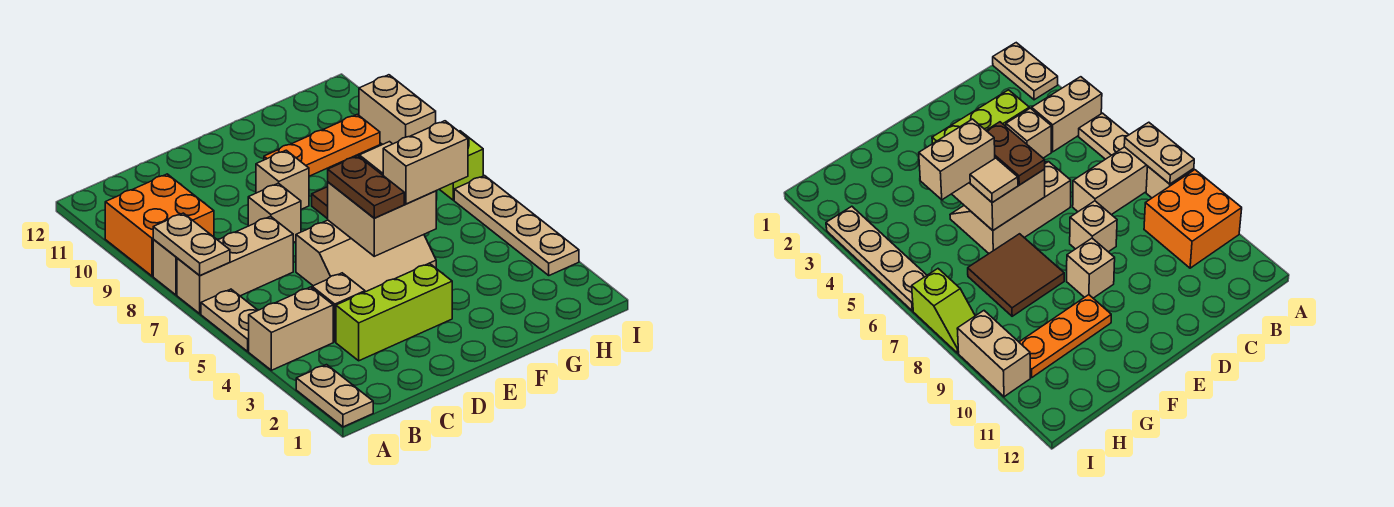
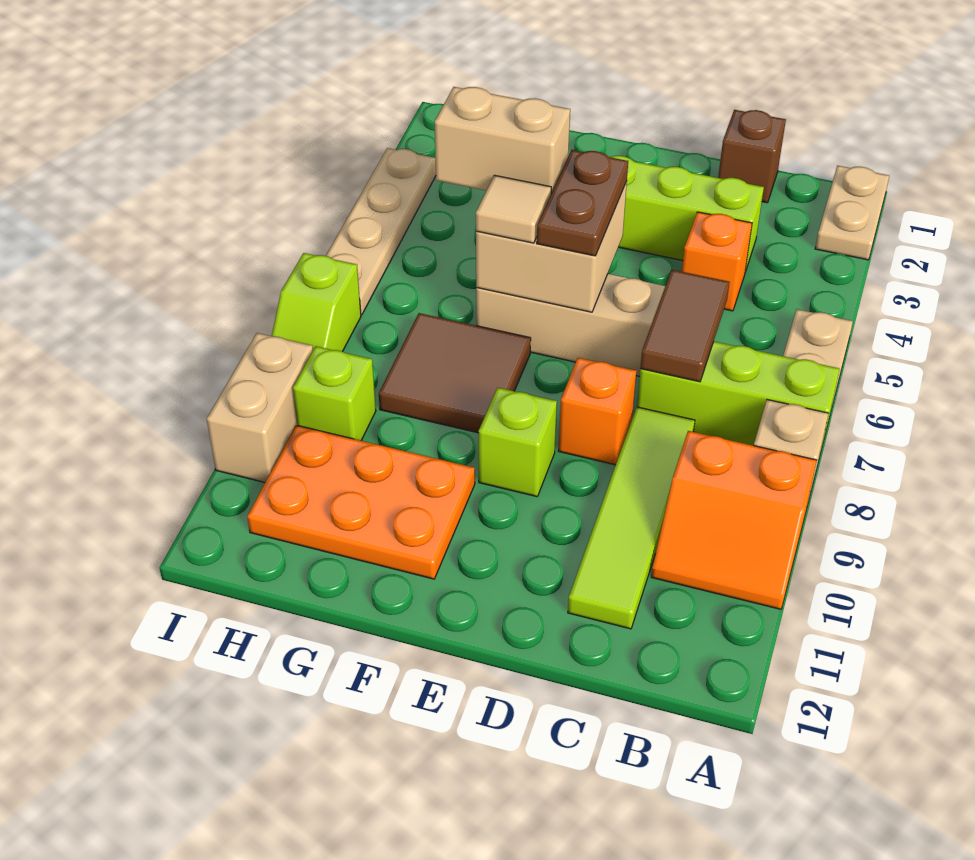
tan brick A4:B4 level 1 -> none
tan brick A7:C7 level 1 -> lime brick A7:C7 level 1
tan plate A7:A8 level 2 -> none
orange brick A9:B10 level 1 -> orange slope A9:B10 level 1 top 9
none -> brown brick C1 level 1
tan brick C4 level 1 -> orange brick C4 level 1
none -> brown tile C6:C7 level 2
none -> lime tile C8:C11 level 1
tan brick D8 level 1 -> orange brick D8 level 1
tan brick E9 level 1 -> lime brick E9 level 1
orange plate F10:H10 level 1 -> orange plate F10:H11 level 1
none -> lime brick H9 level 1

